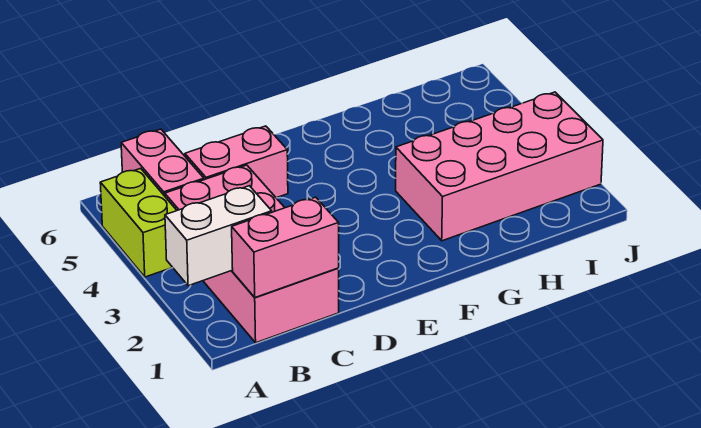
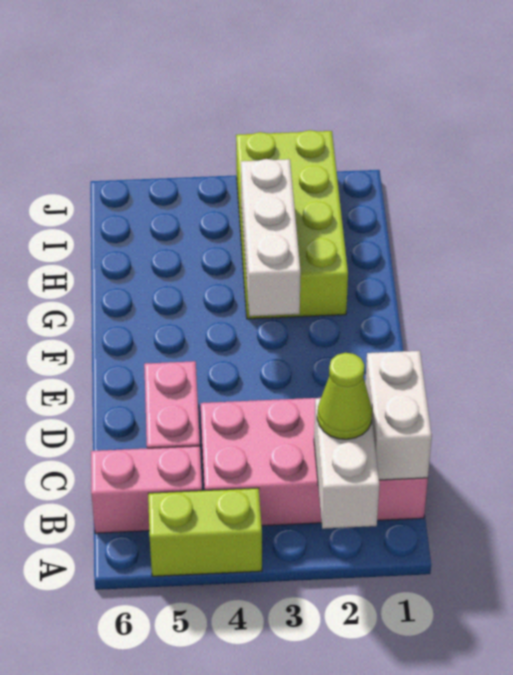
pink brick B1:C1 level 2 -> white brick B1:C1 level 2
none -> lime cone B2 level 3
none -> white brick F3:H3 level 2
pink brick G2:J3 level 1 -> lime brick G2:J3 level 1

